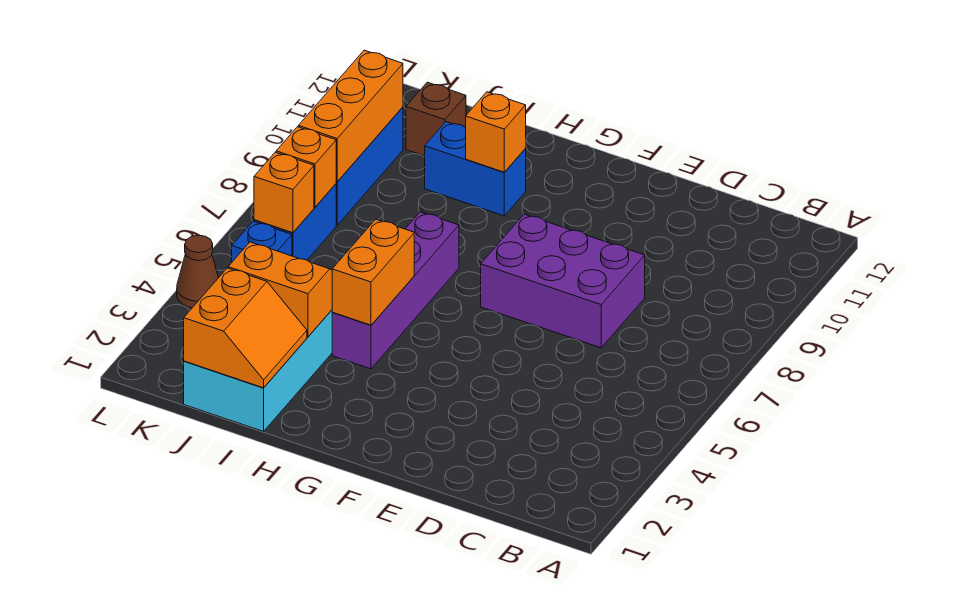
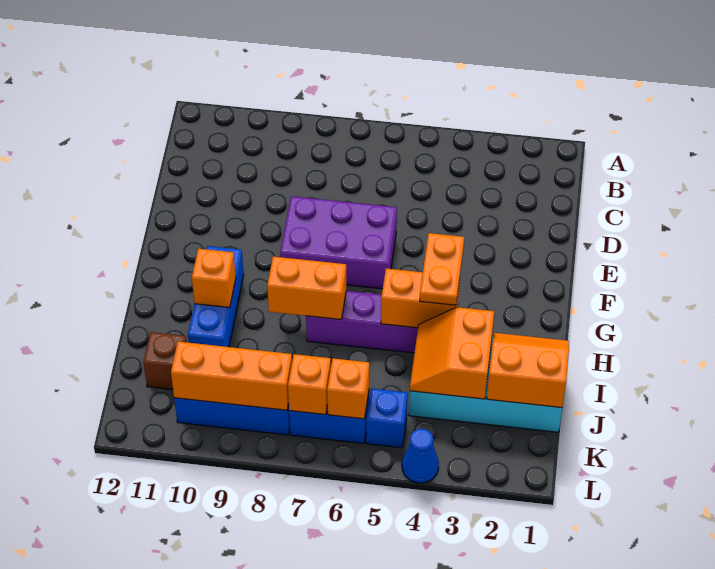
purple brick D7:F8 level 1 -> purple brick E6:F8 level 1
none -> orange plate G4:H4 level 3
none -> orange brick H7:H8 level 2
blue brick H10:I10 level 1 -> blue brick G10:I10 level 1
brown cone L4 level 1 -> blue cone L4 level 1

